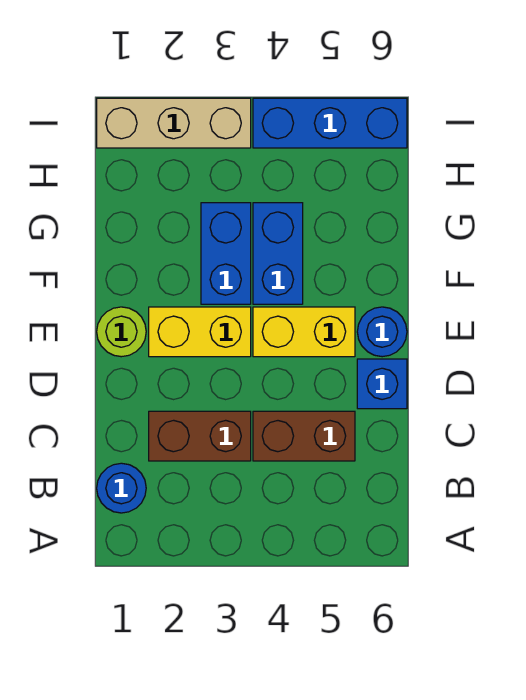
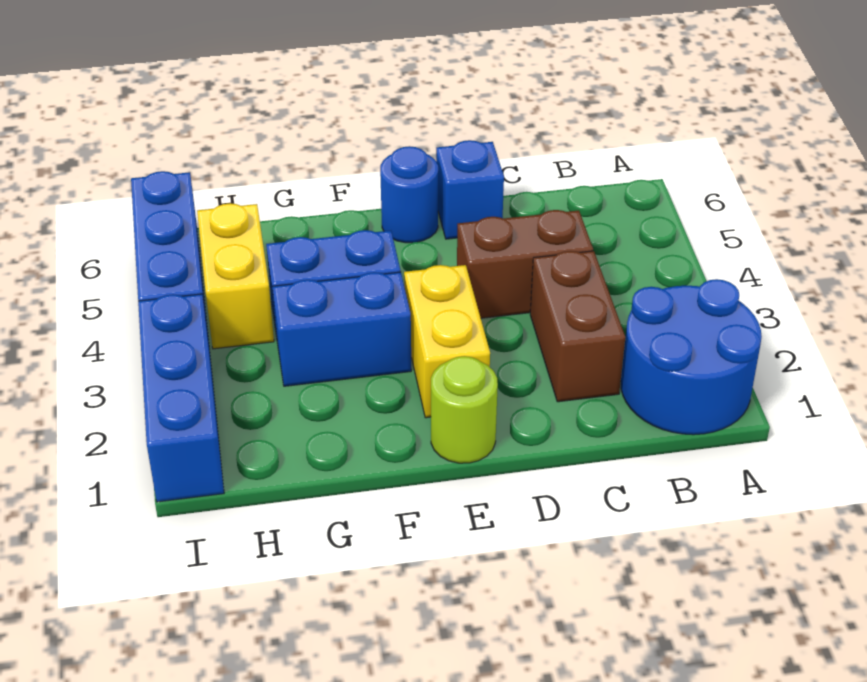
blue round brick B1 level 1 -> blue round brick A1:B2 level 1
brown brick C4:C5 level 1 -> brown brick C4:D4 level 1
yellow brick E4:E5 level 1 -> yellow brick H4:H5 level 1
tan brick I1:I3 level 1 -> blue brick I1:I3 level 1

